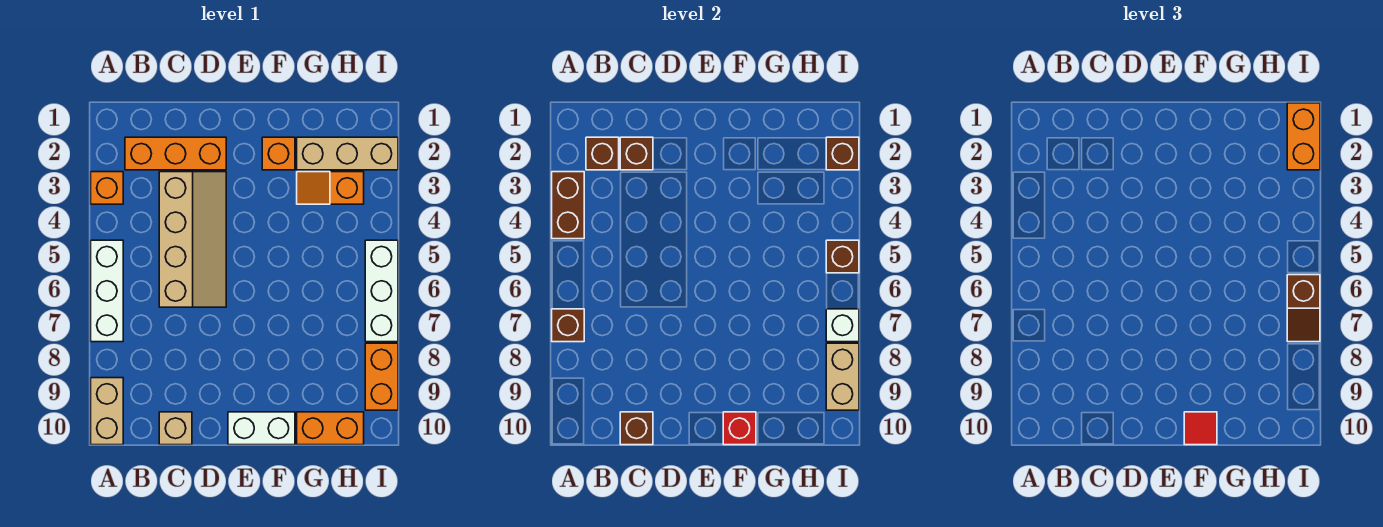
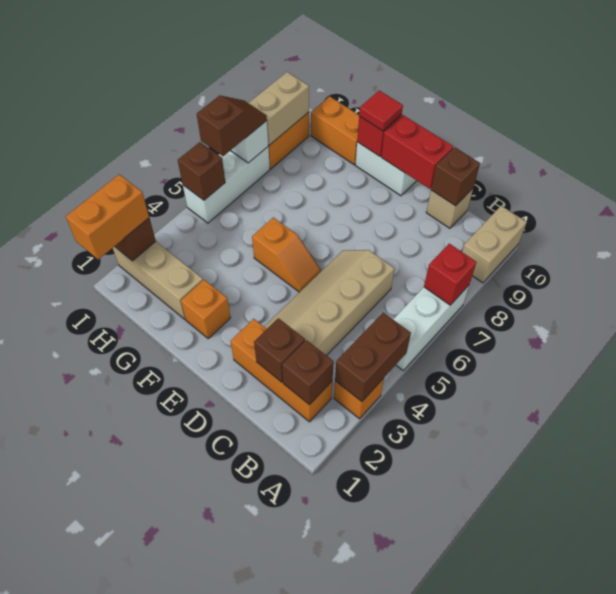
brown brick A7 level 2 -> red brick A7 level 2
none -> red brick D10:E10 level 2
orange slope G3:H3 level 1 top H -> orange slope E5:F5 level 1 top F

